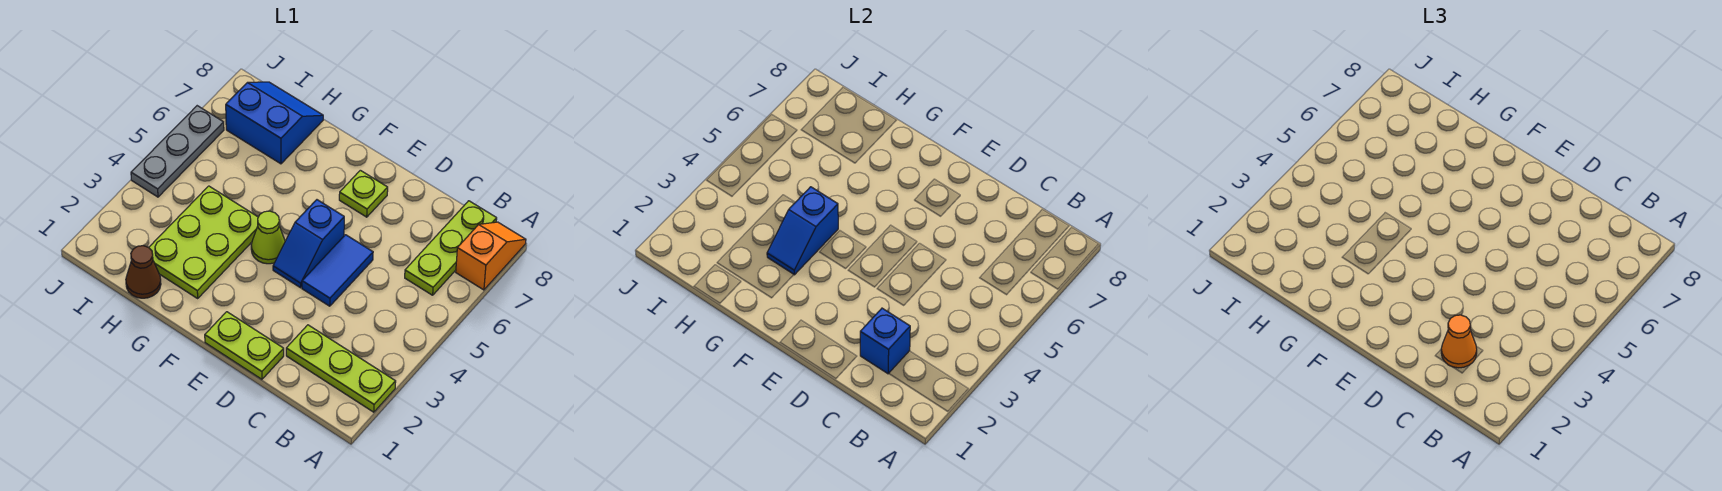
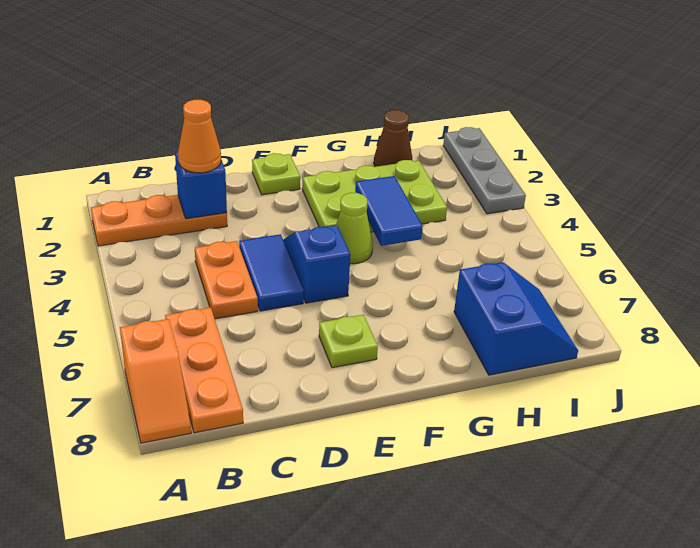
lime plate A2:C2 level 1 -> orange plate A2:C2 level 1
lime plate B6:B8 level 1 -> orange plate B6:B8 level 1
none -> orange plate C4:C5 level 1
lime plate D1:E1 level 1 -> lime plate E1 level 1
lime plate G2:H4 level 1 -> lime plate F2:H3 level 1
blue slope G3:G4 level 2 top 4 -> blue tile G3:G4 level 2
blue slope H7:I8 level 1 top 7 -> blue slope H7:I8 level 1 top H
grey plate J4:J6 level 1 -> grey plate J1:J3 level 1

